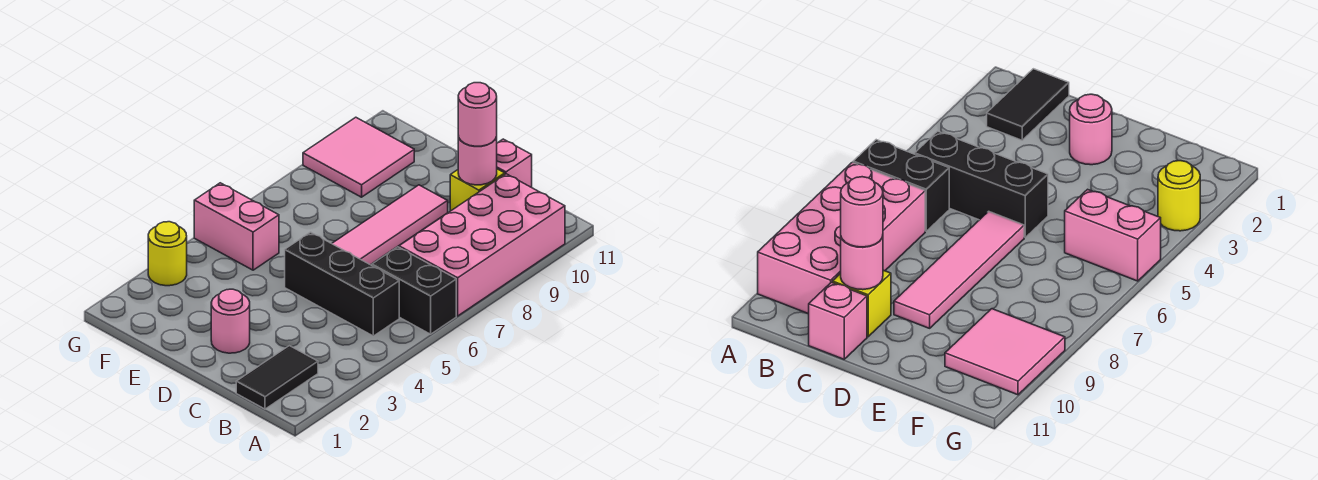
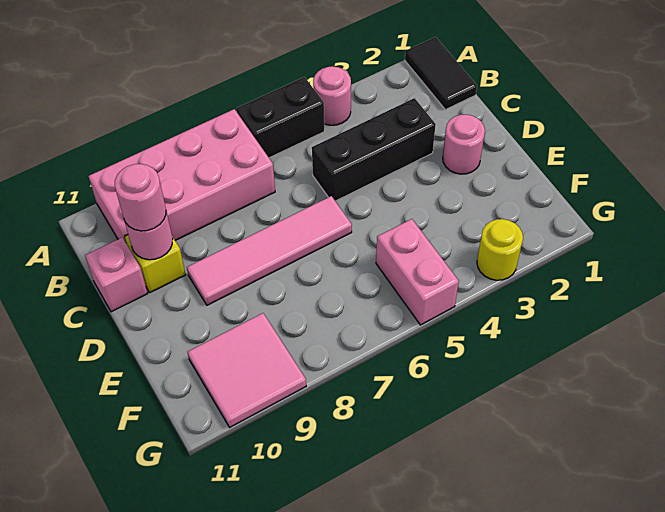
none -> pink round brick A4 level 1
black brick A6:B6 level 1 -> black brick A5:A6 level 1
black tile B1:B2 level 1 -> black tile A1:B1 level 1
black brick B5:D5 level 1 -> black brick C3:C5 level 1

